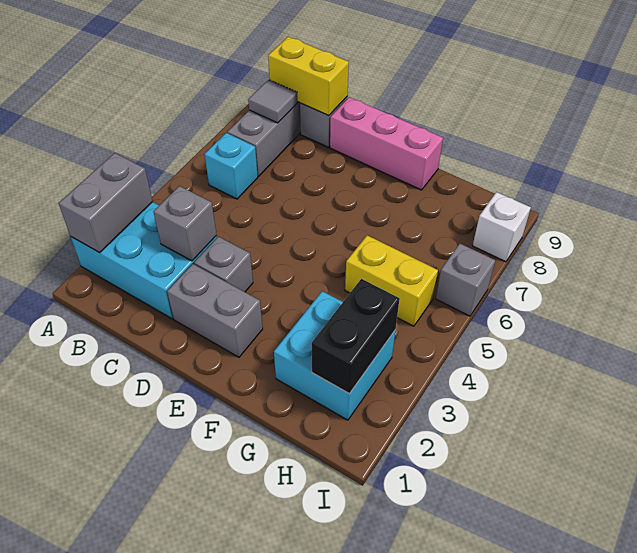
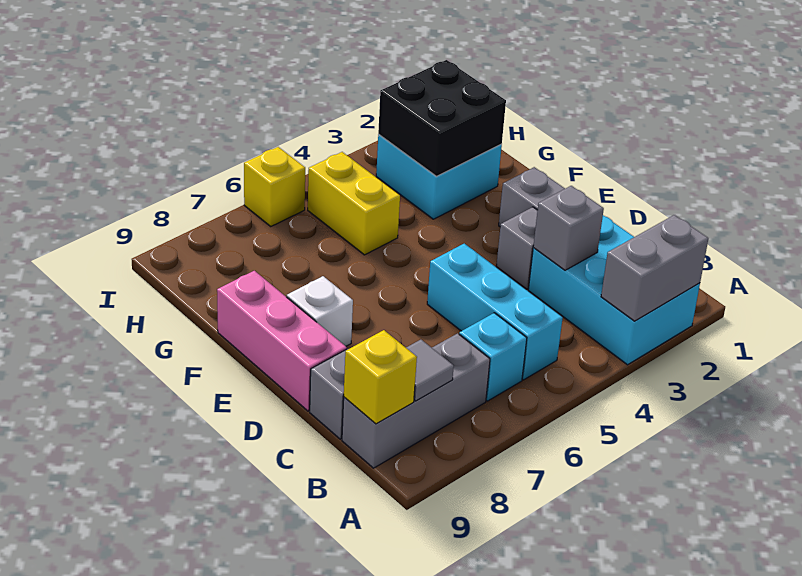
none -> cyan brick B5:D5 level 1
yellow brick B9:C9 level 2 -> yellow brick B9 level 2
black brick H2:H3 level 2 -> black brick G2:H3 level 2
grey brick I6 level 1 -> yellow brick I6 level 1
white brick I8 level 1 -> white brick E8 level 1

